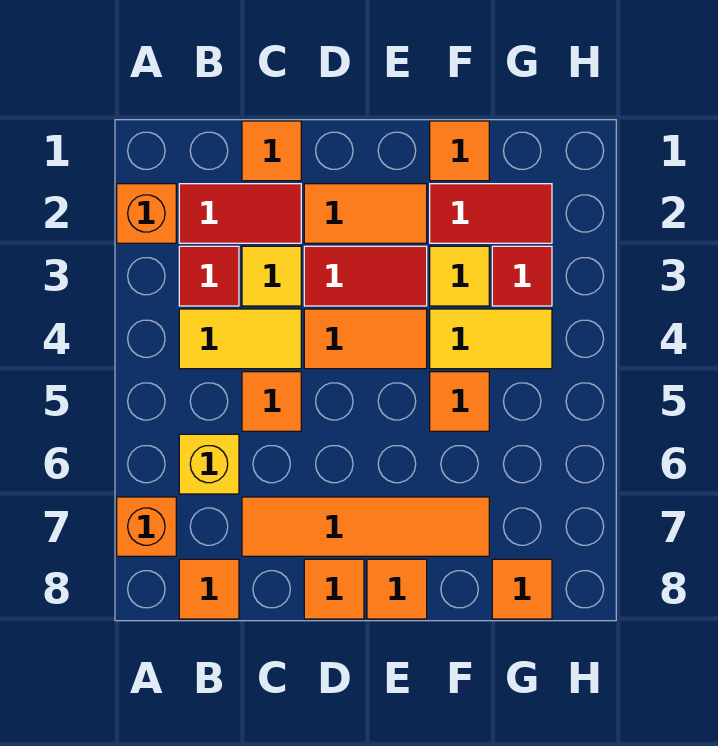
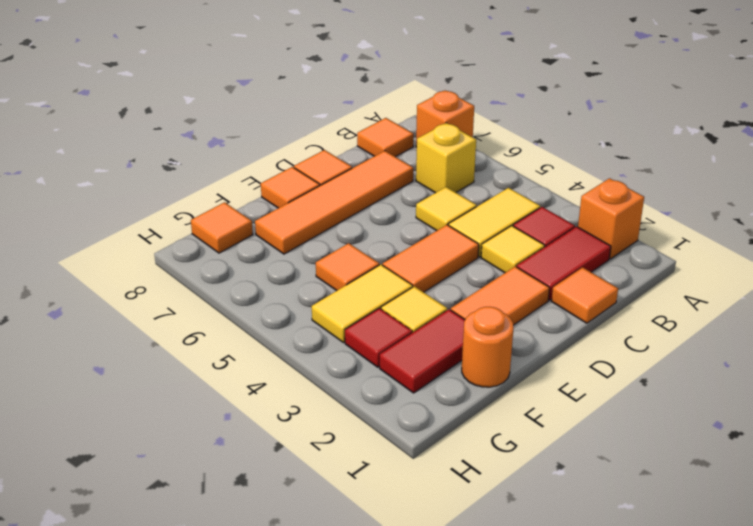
orange tile C5 level 1 -> yellow tile C5 level 1
red tile D3:E3 level 1 -> none
orange tile F1 level 1 -> orange round brick F1 level 1

